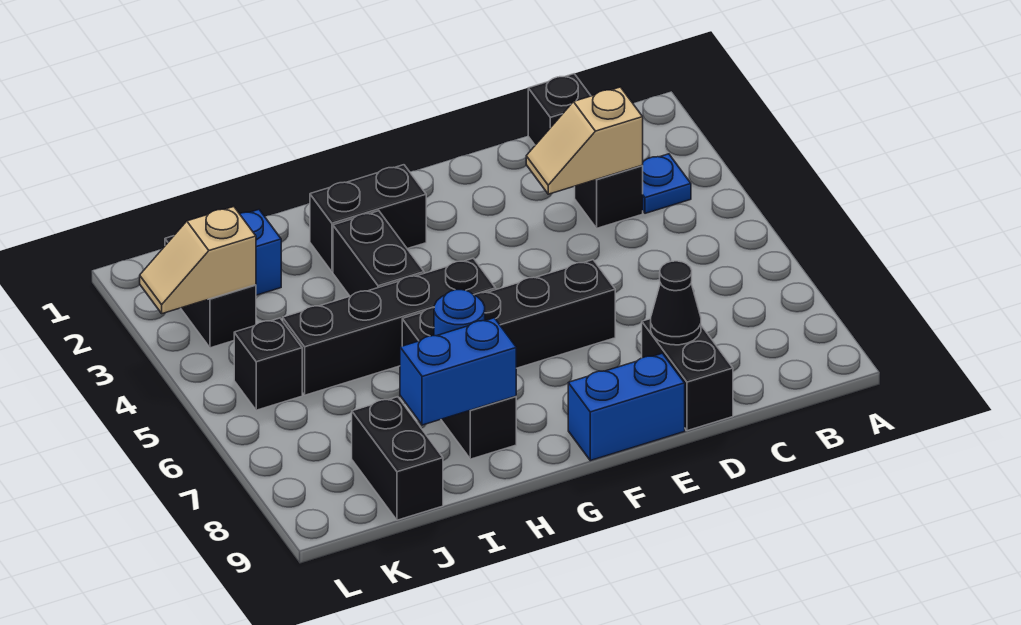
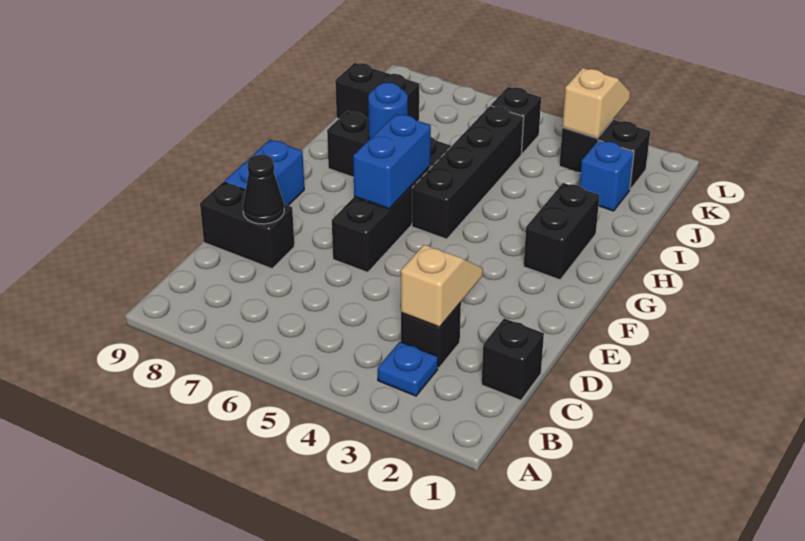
black brick H3:H4 level 1 -> none
blue brick H8:I8 level 2 -> blue brick F6:G6 level 2

